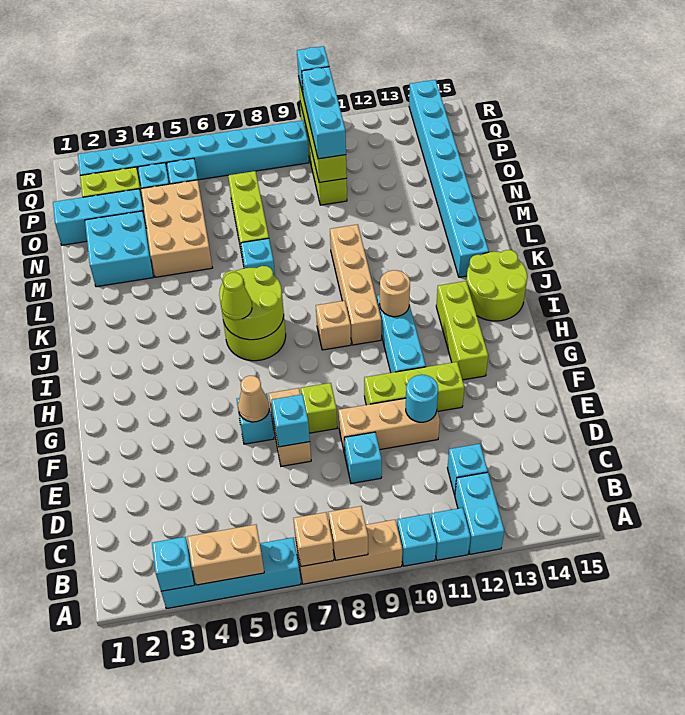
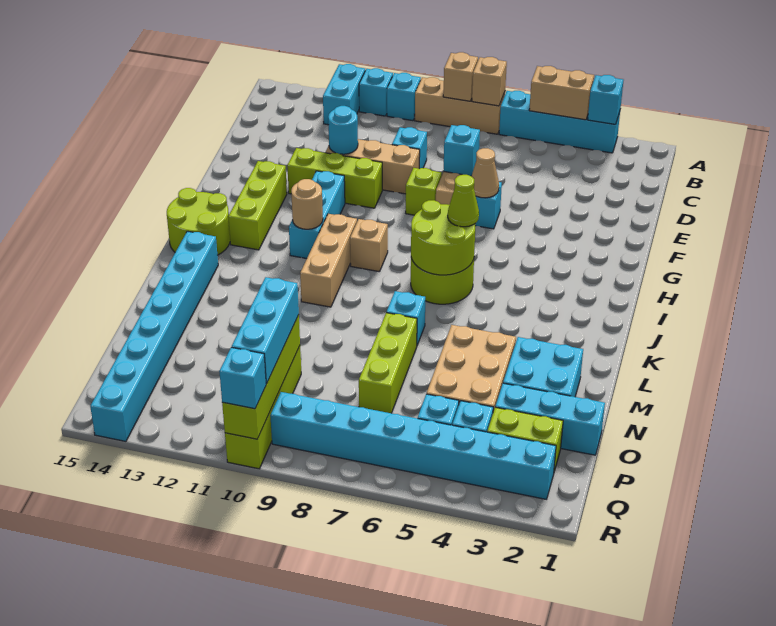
cyan brick C12 level 1 -> none
tan brick I10:L10 level 1 -> tan brick I10:K10 level 1

